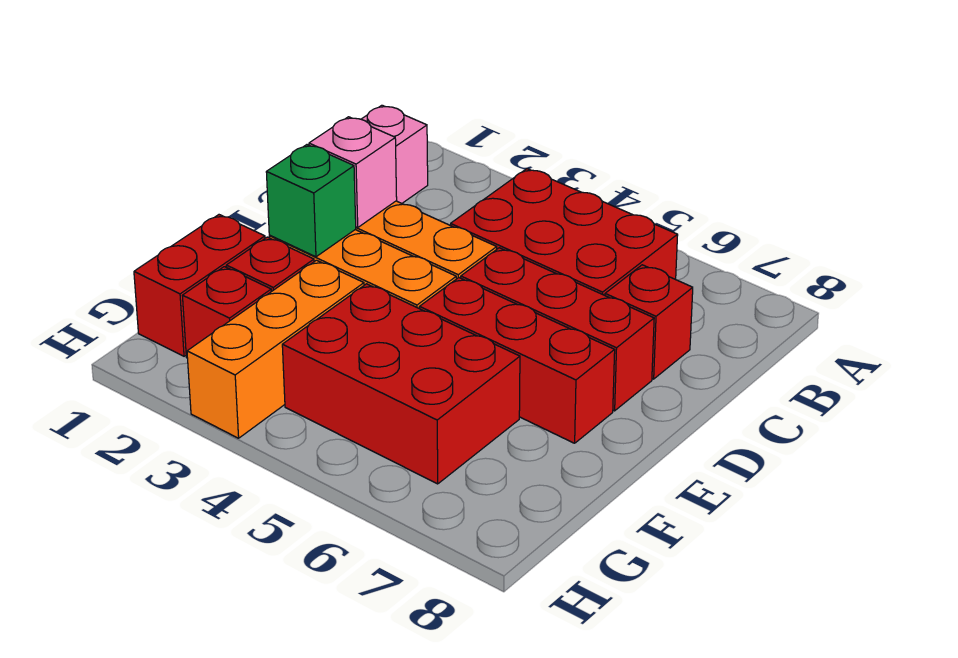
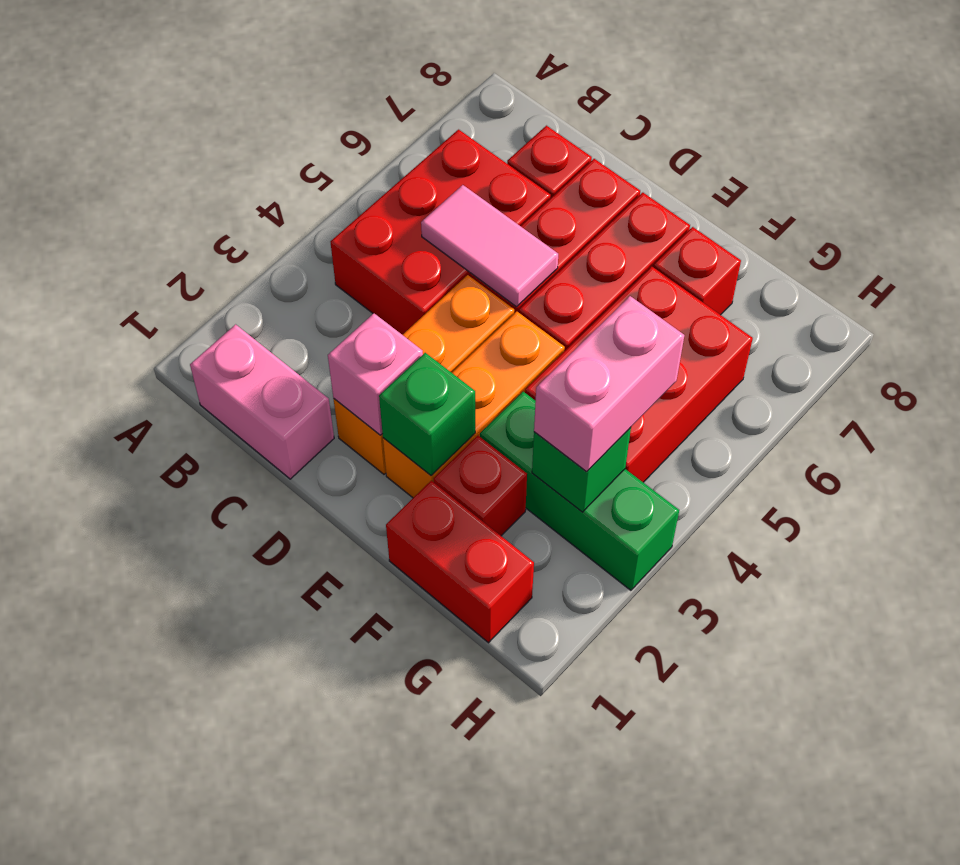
none -> pink tile C5:D5 level 2
orange brick F3:H3 level 1 -> green brick F3:H3 level 1
red brick G2 level 1 -> red brick F7 level 1
none -> green brick G3 level 2
none -> pink brick G3:G4 level 3

